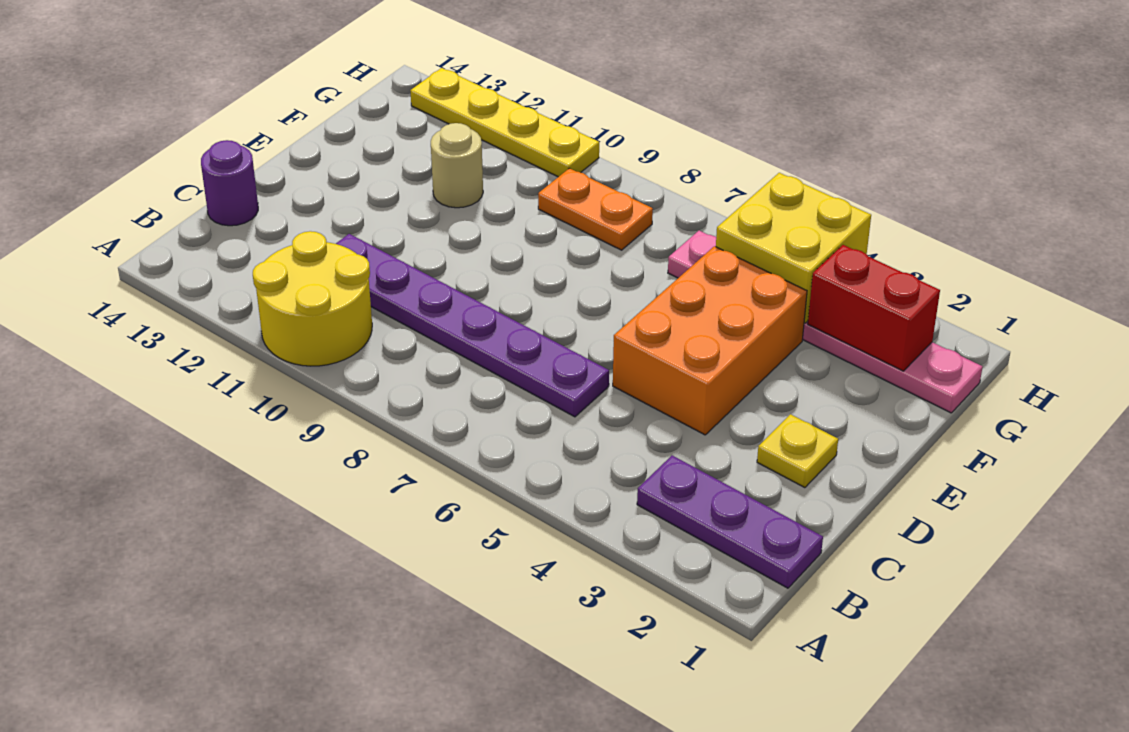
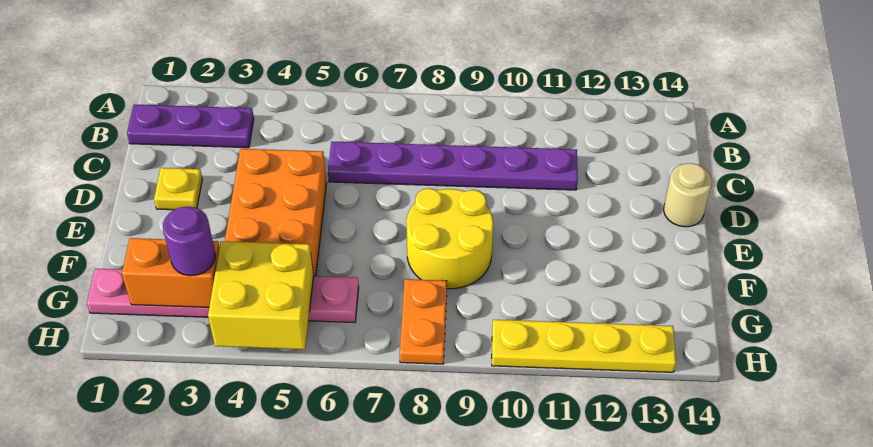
yellow round brick A10:B11 level 1 -> yellow round brick E8:F9 level 1
purple round brick C14 level 1 -> purple round brick G3 level 3
tan round brick F11 level 1 -> tan round brick D14 level 1
red brick G2:G3 level 2 -> orange brick G2:G3 level 2
orange plate G8:G9 level 1 -> orange plate G8:H8 level 1

